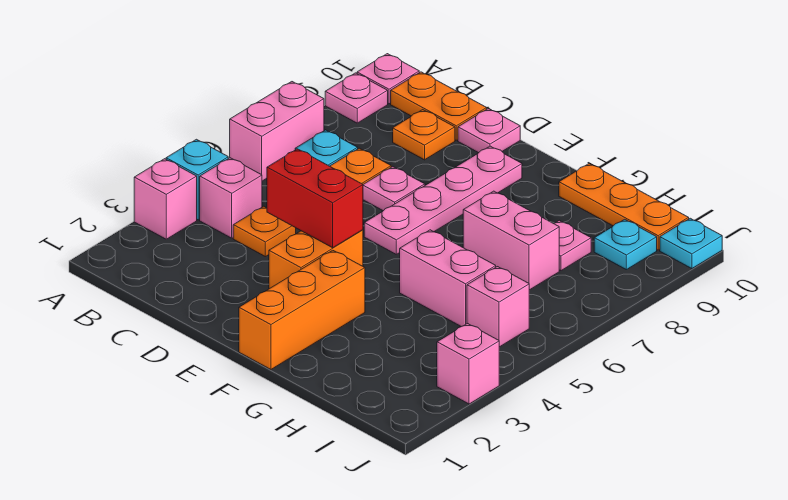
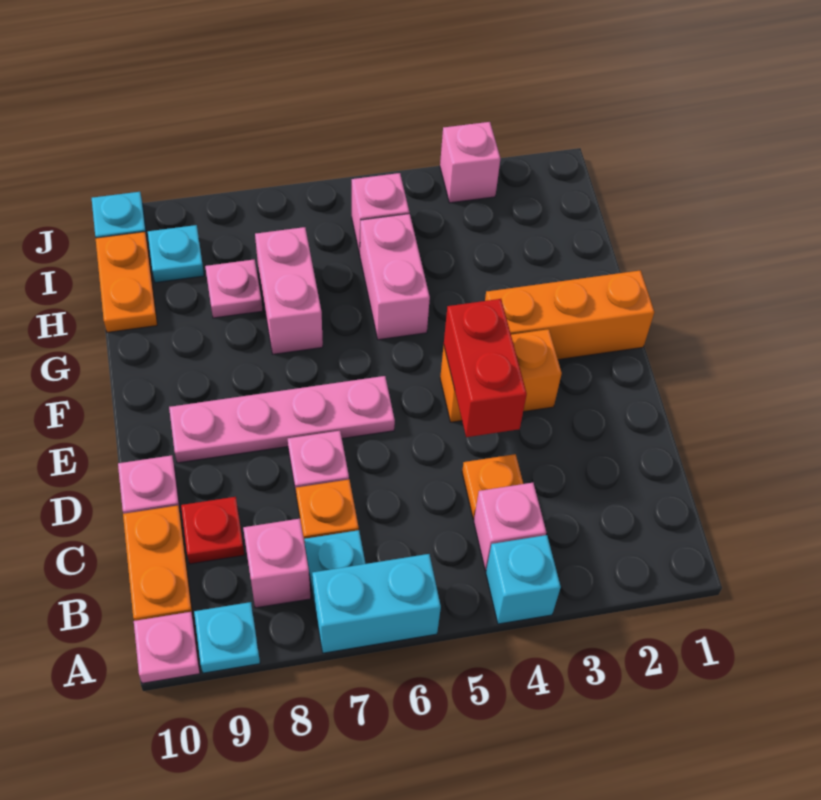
pink brick A3 level 1 -> pink brick B8 level 1
pink brick A6:A7 level 1 -> cyan brick A6:A7 level 1
pink plate A9 level 1 -> cyan plate A9 level 1
orange plate C9 level 1 -> red plate C9 level 1
orange plate G10:I10 level 1 -> orange plate H10:I10 level 1

